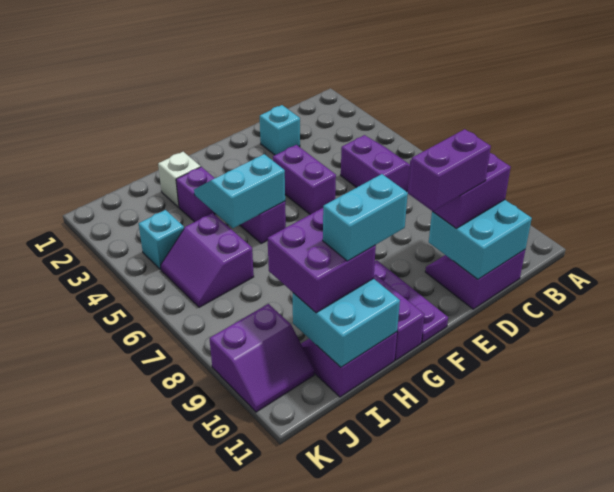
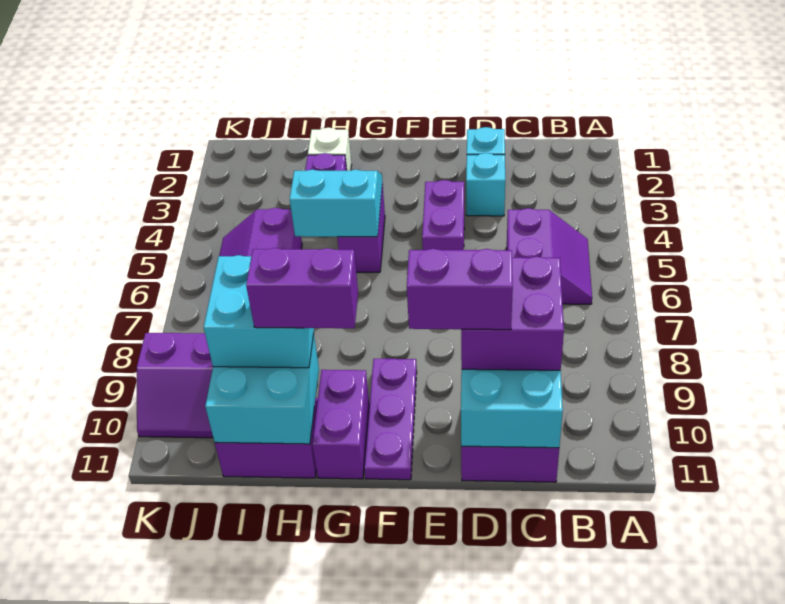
cyan brick G10:H10 level 4 -> purple brick G10:H10 level 4
purple brick H9:I10 level 3 -> cyan brick H9:I10 level 3
cyan brick J4 level 1 -> cyan brick D3 level 1

